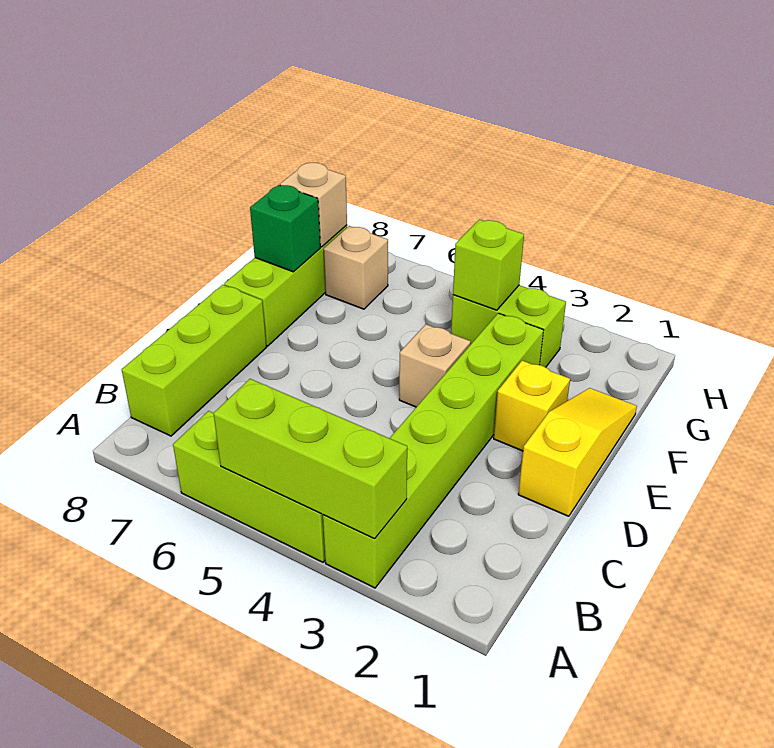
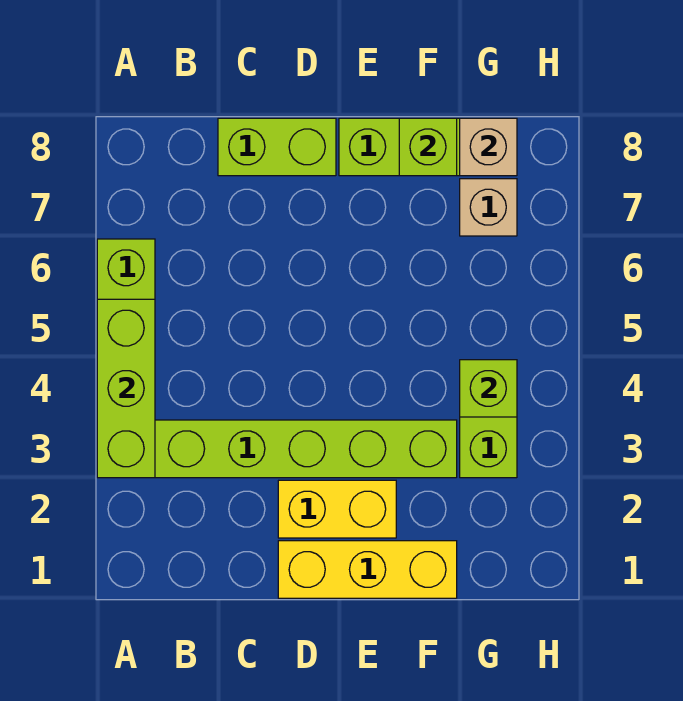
lime brick B8:D8 level 1 -> lime brick C8:D8 level 1
yellow slope D1:F1 level 1 top D -> yellow brick D1:F1 level 1
yellow brick E2 level 1 -> yellow brick D2:E2 level 1
tan brick E4 level 1 -> none
green brick F8 level 2 -> lime brick F8 level 2

